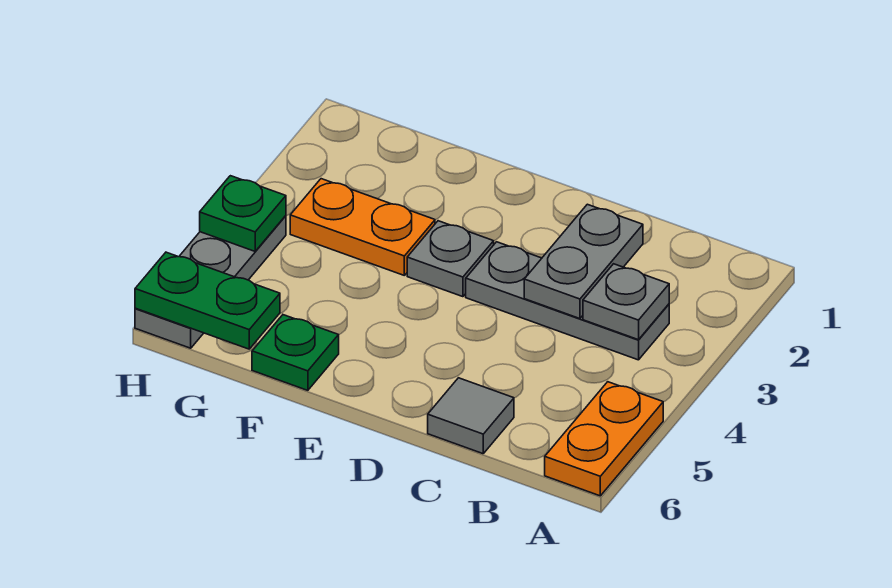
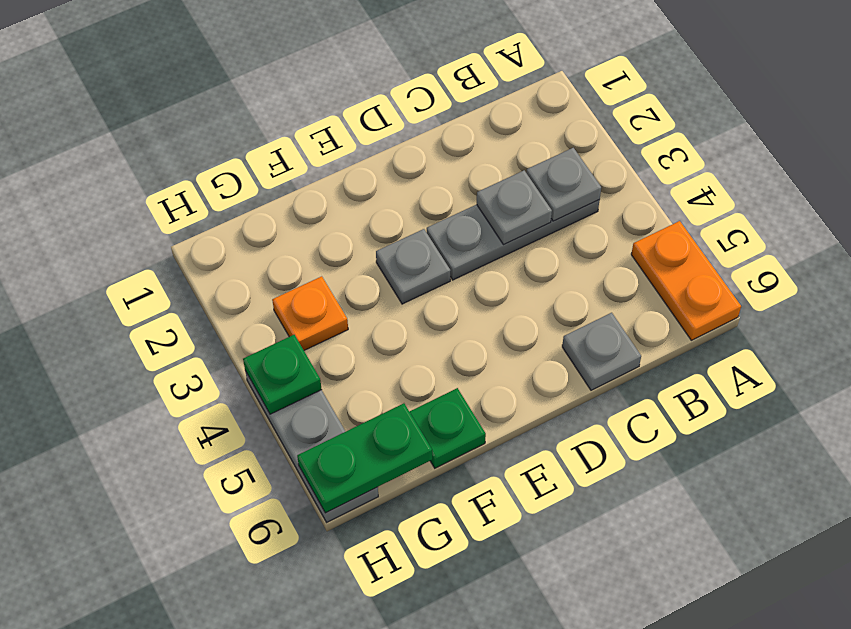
grey plate C2:C3 level 2 -> grey plate C3 level 2
grey tile C6 level 1 -> grey plate C6 level 1
orange plate F3:G3 level 1 -> orange plate G3 level 1

